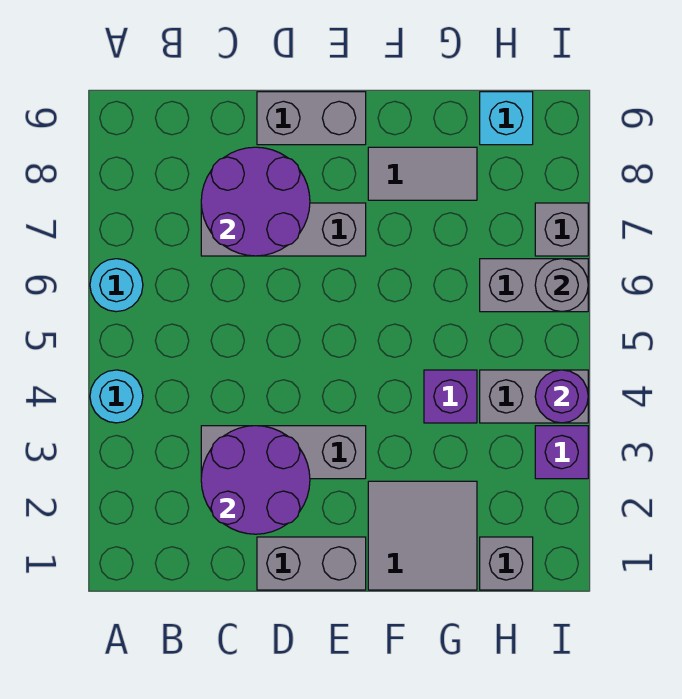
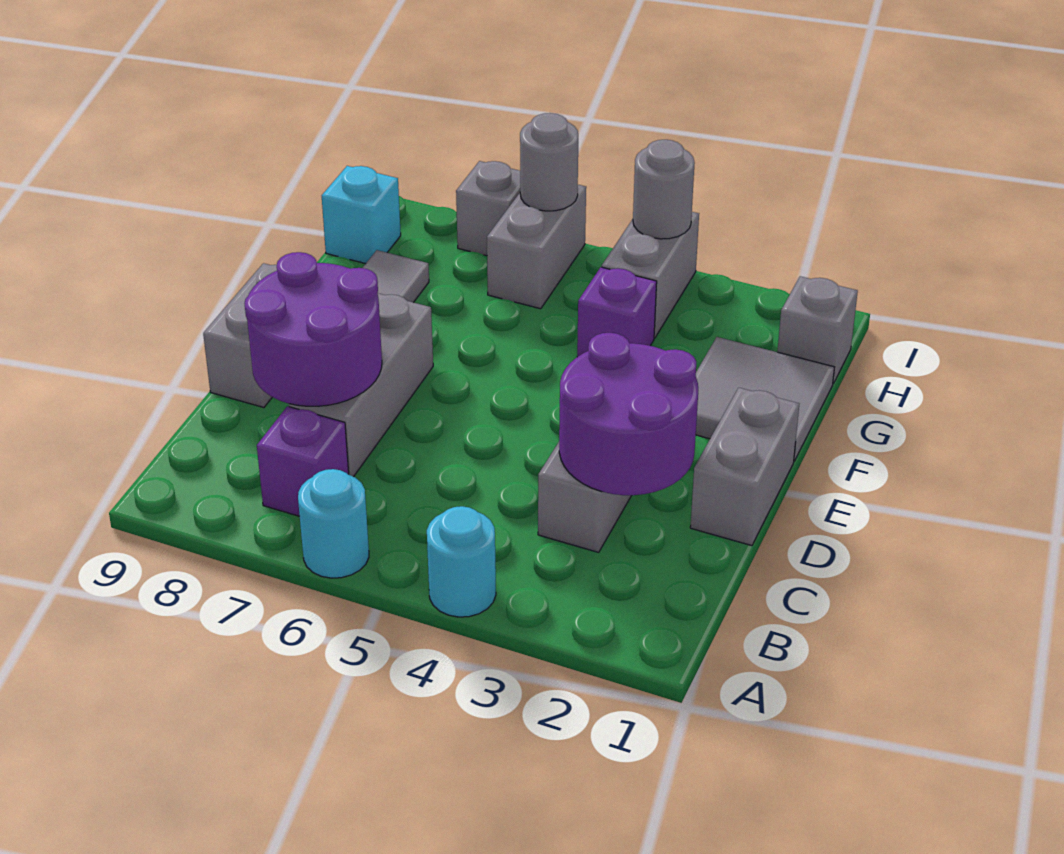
purple brick I3 level 1 -> purple brick B7 level 1
purple round brick I4 level 2 -> grey round brick I4 level 2

